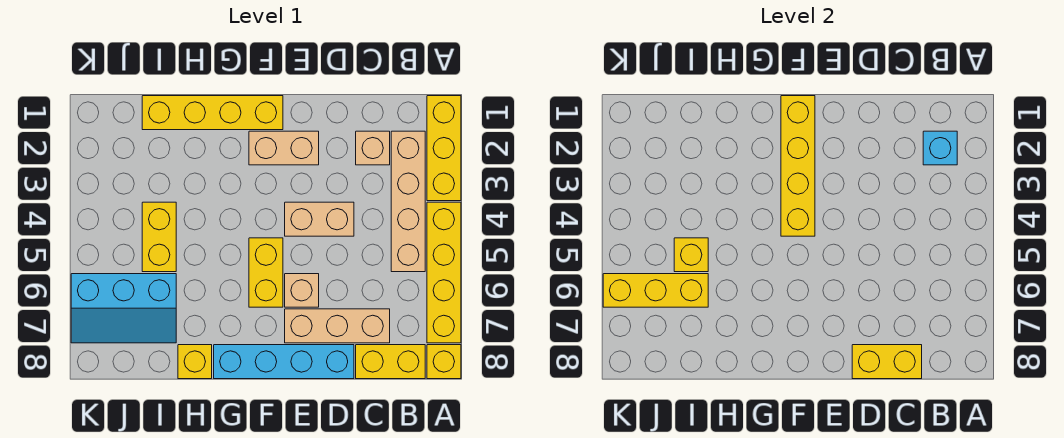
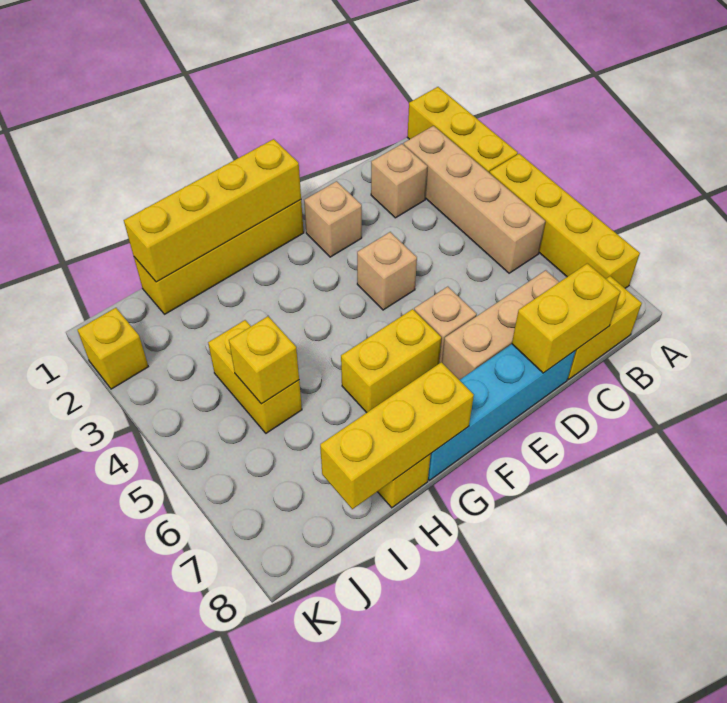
yellow brick A8 level 1 -> yellow brick K2 level 1
cyan brick B2 level 2 -> none
tan brick D4:E4 level 1 -> tan brick E4 level 1
tan brick E2:F2 level 1 -> tan brick E2 level 1
yellow brick F1:F4 level 2 -> yellow brick F1:I1 level 2
yellow brick F5:F6 level 1 -> yellow brick F6:G6 level 1
cyan slope I6:K7 level 1 top 6 -> none
yellow brick I6:K6 level 2 -> yellow brick G8:I8 level 2

